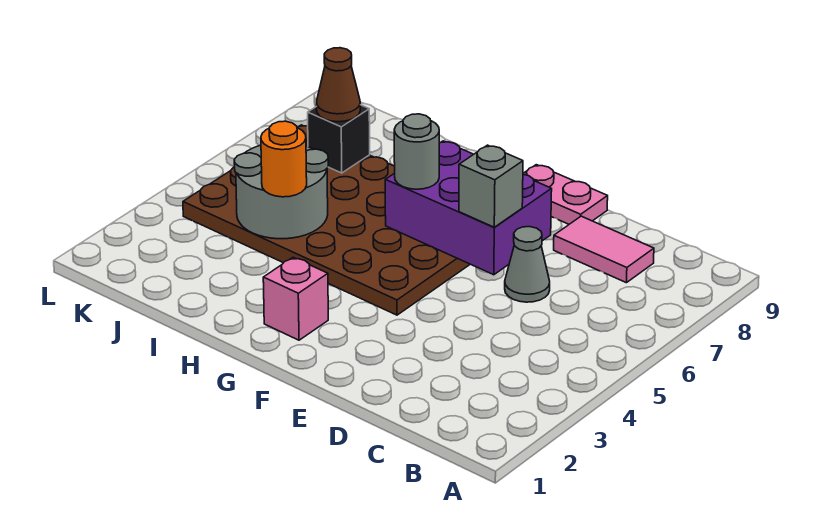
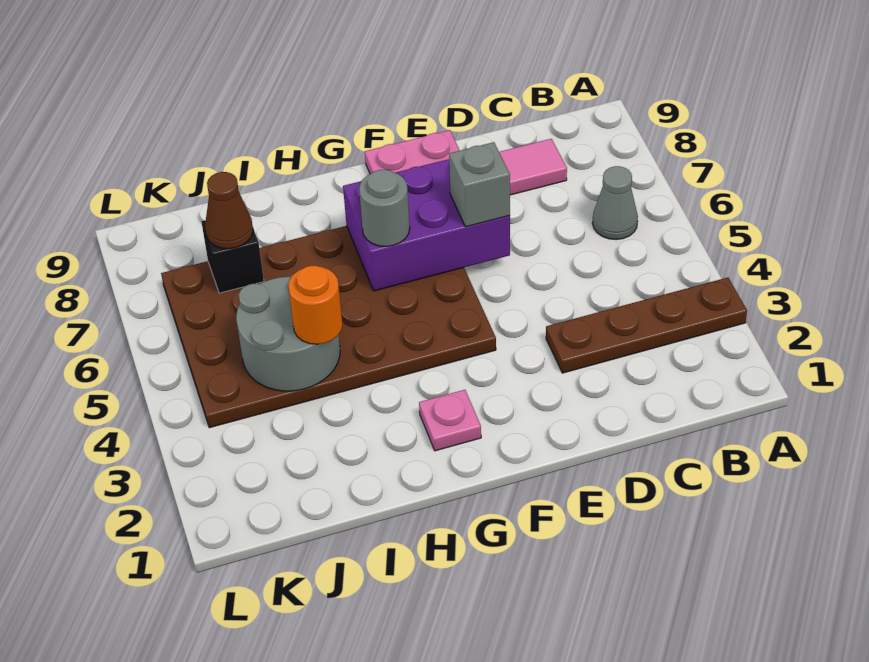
none -> brown plate A3:D3 level 1
grey cone D6 level 1 -> grey cone B6 level 1
pink brick G2 level 1 -> pink plate G2 level 1

